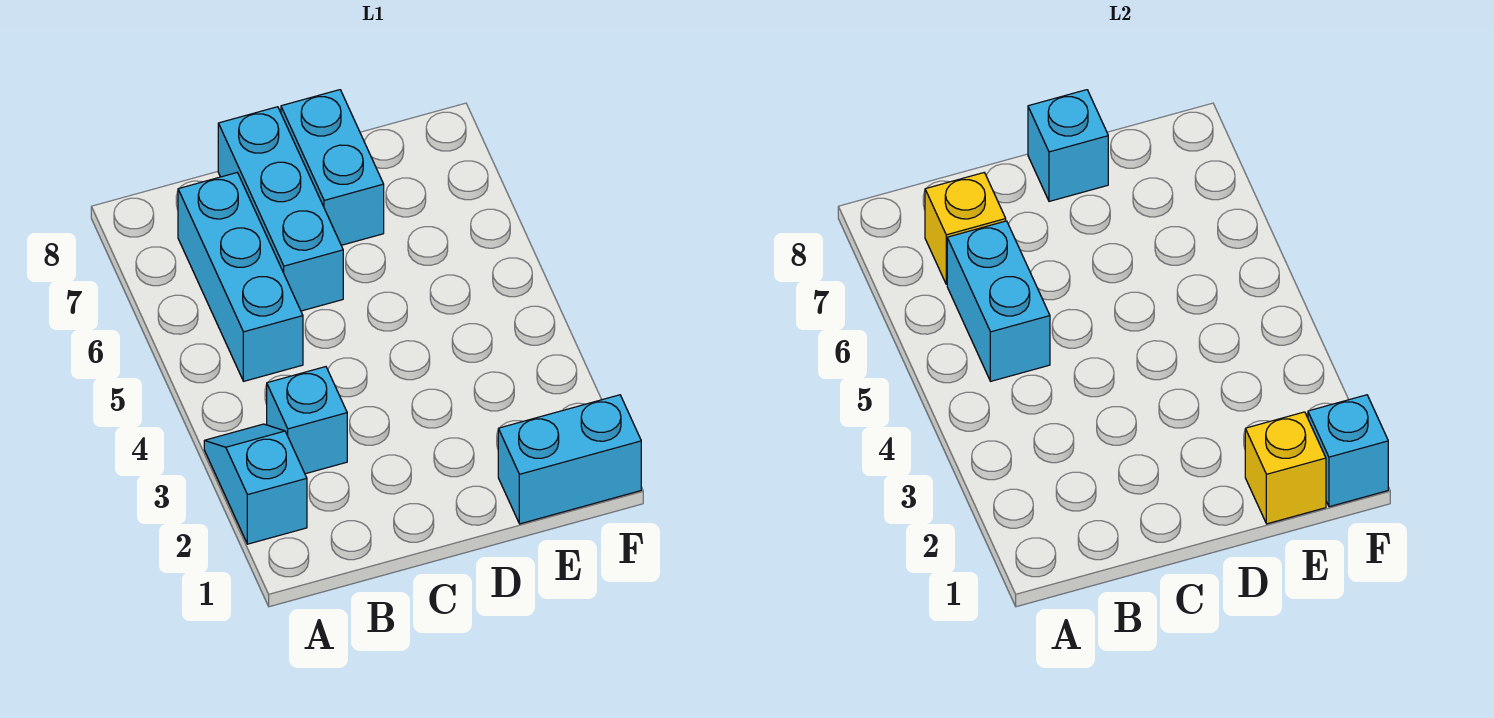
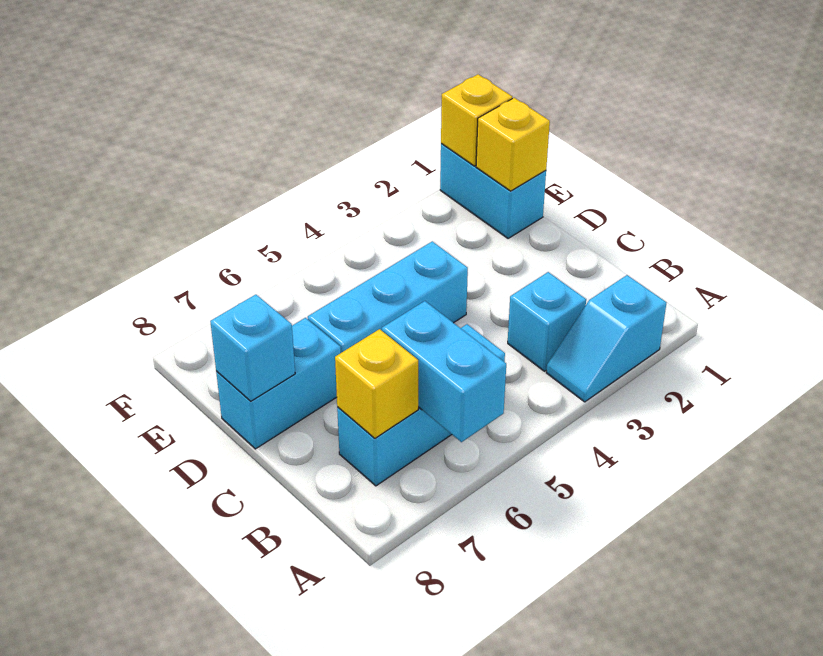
cyan brick B5:B6 level 2 -> cyan brick A6:B6 level 2
cyan brick C6:C8 level 1 -> cyan brick D4:D6 level 1
cyan brick F1 level 2 -> yellow brick F1 level 2

